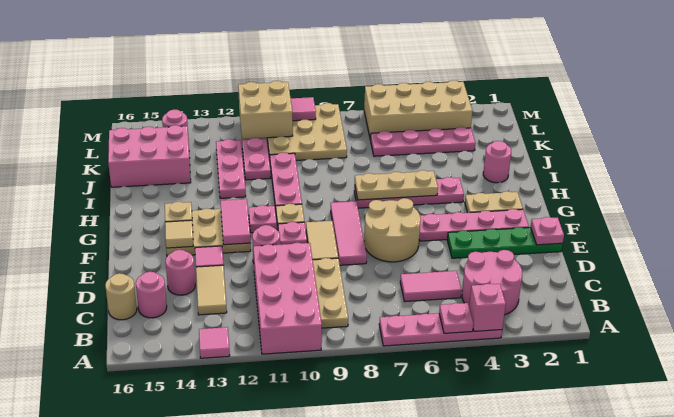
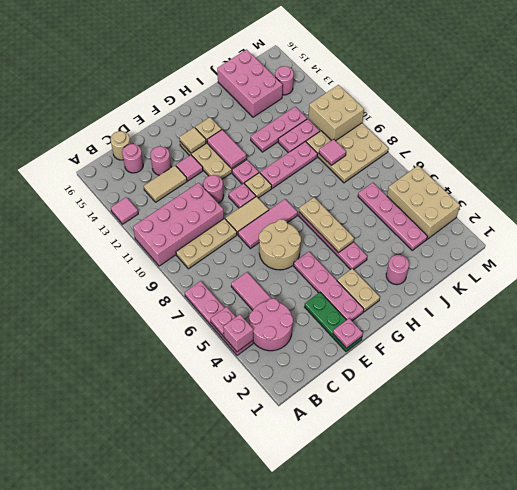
green plate E1:E4 level 1 -> green plate E1:E3 level 1
pink tile F12:G12 level 2 -> pink tile G12:G13 level 2
tan brick L3:M6 level 1 -> tan brick L3:M5 level 1
pink tile M9 level 2 -> pink tile K9 level 2

